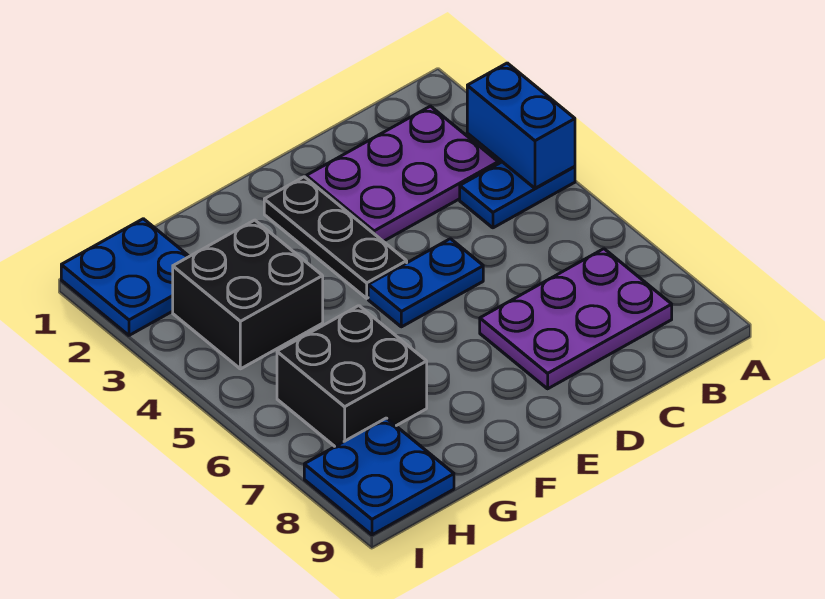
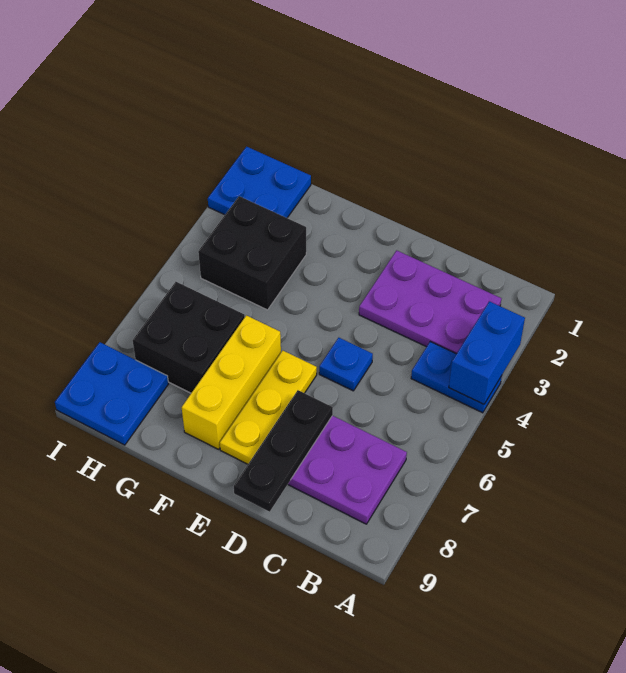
blue plate D5:E5 level 1 -> blue plate D5 level 1
black plate E2:E4 level 1 -> black plate D7:D9 level 2
none -> yellow plate E6:E8 level 1
none -> yellow brick F6:F8 level 1

